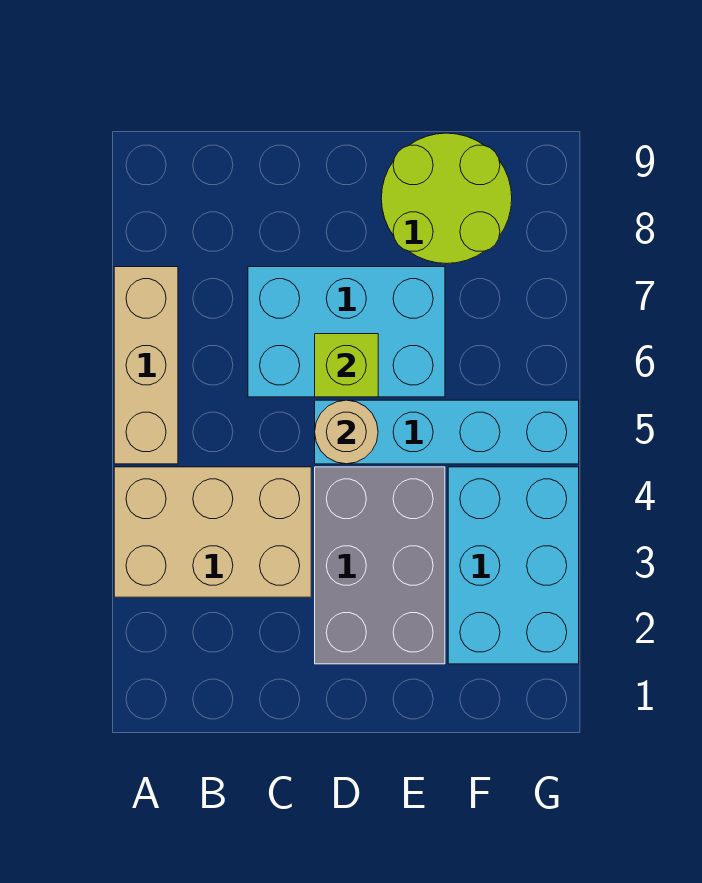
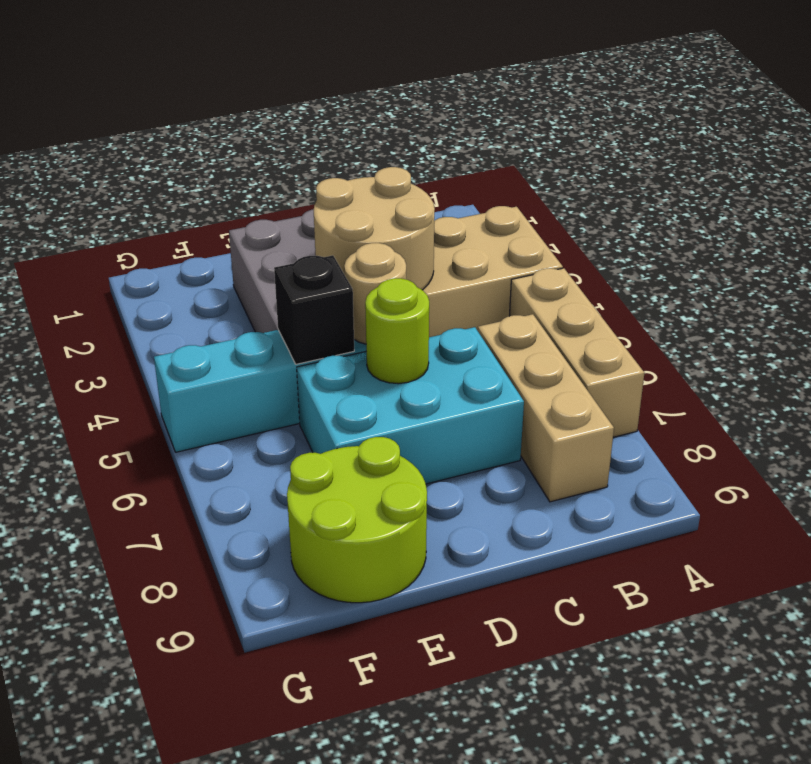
none -> tan brick B6:B8 level 1
none -> tan round brick C3:D4 level 2
lime brick D6 level 2 -> lime round brick D6 level 2
none -> black brick E5 level 2
cyan brick F2:G4 level 1 -> none

